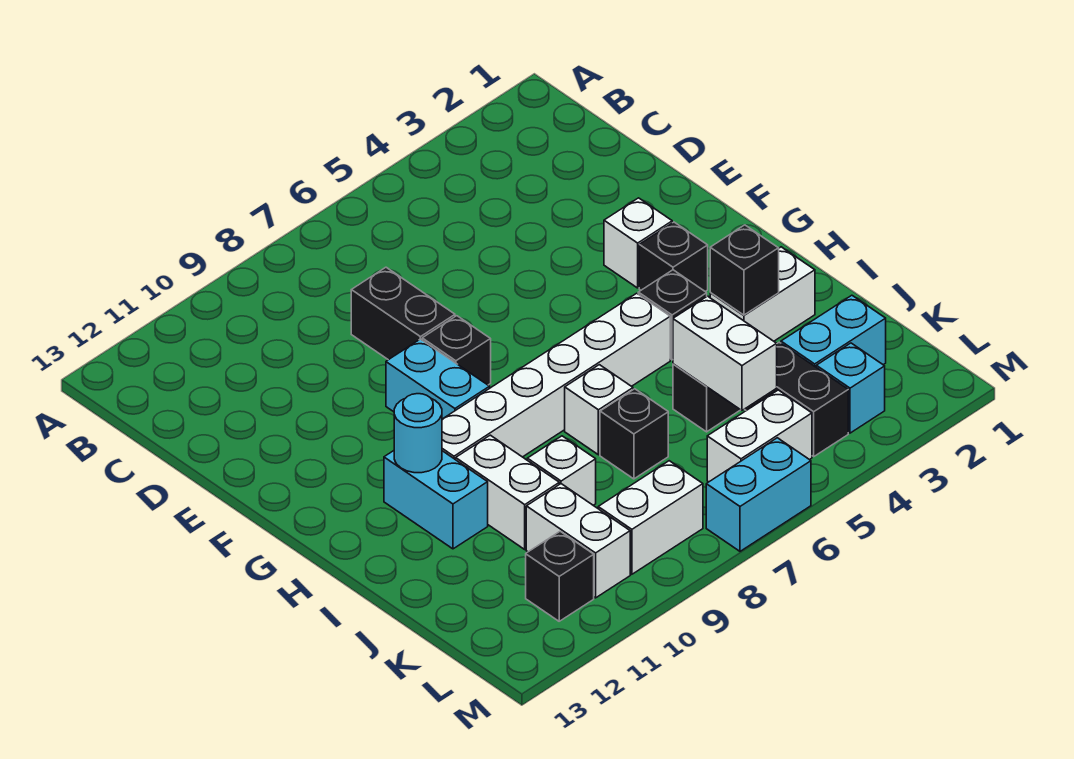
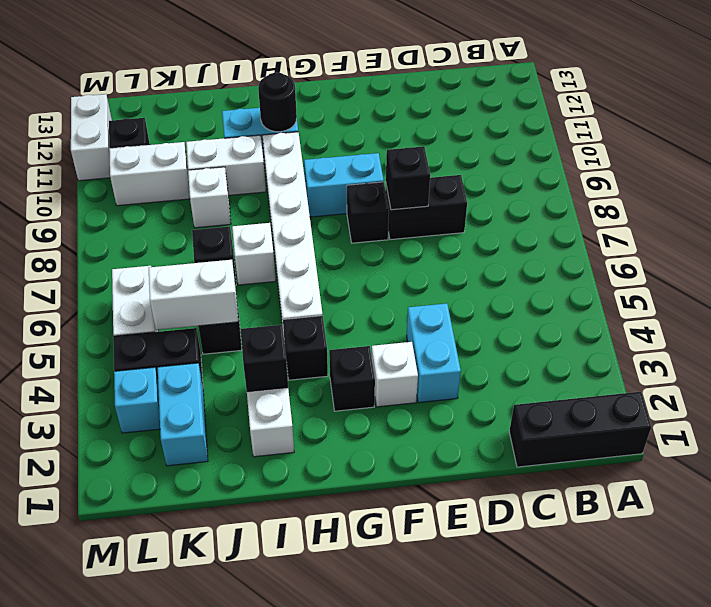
none -> black brick A1:C1 level 1
none -> black brick E8 level 2
cyan round brick H11 level 2 -> black round brick H11 level 2
white brick L8:L9 level 1 -> white brick M11:M12 level 1
cyan brick M6:M7 level 1 -> cyan brick E3:E4 level 1

